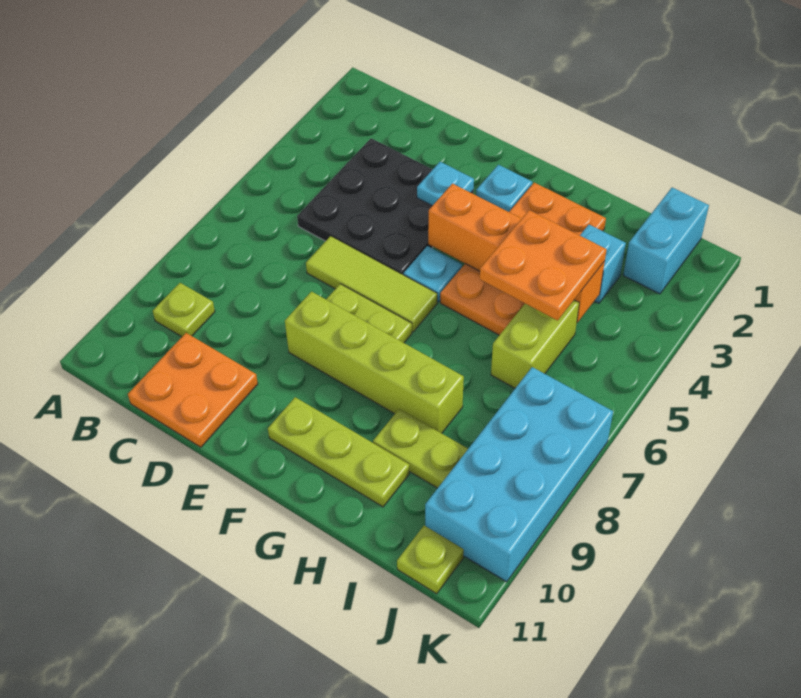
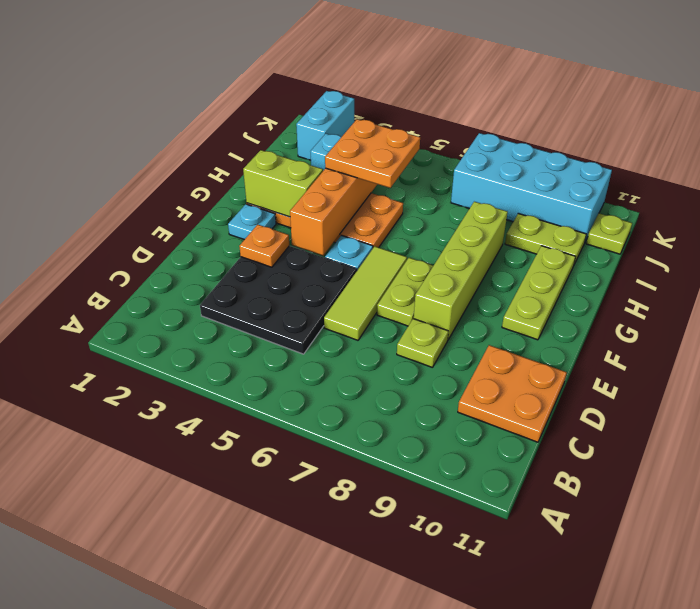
lime plate B9 level 1 -> lime plate D8 level 1
cyan plate E3 level 2 -> orange plate E3 level 2
lime plate H9:I9 level 1 -> lime plate I9:I10 level 1
lime brick I5:I6 level 1 -> lime brick G2:G3 level 2
cyan brick J1:J2 level 1 -> cyan brick J2:K2 level 1

